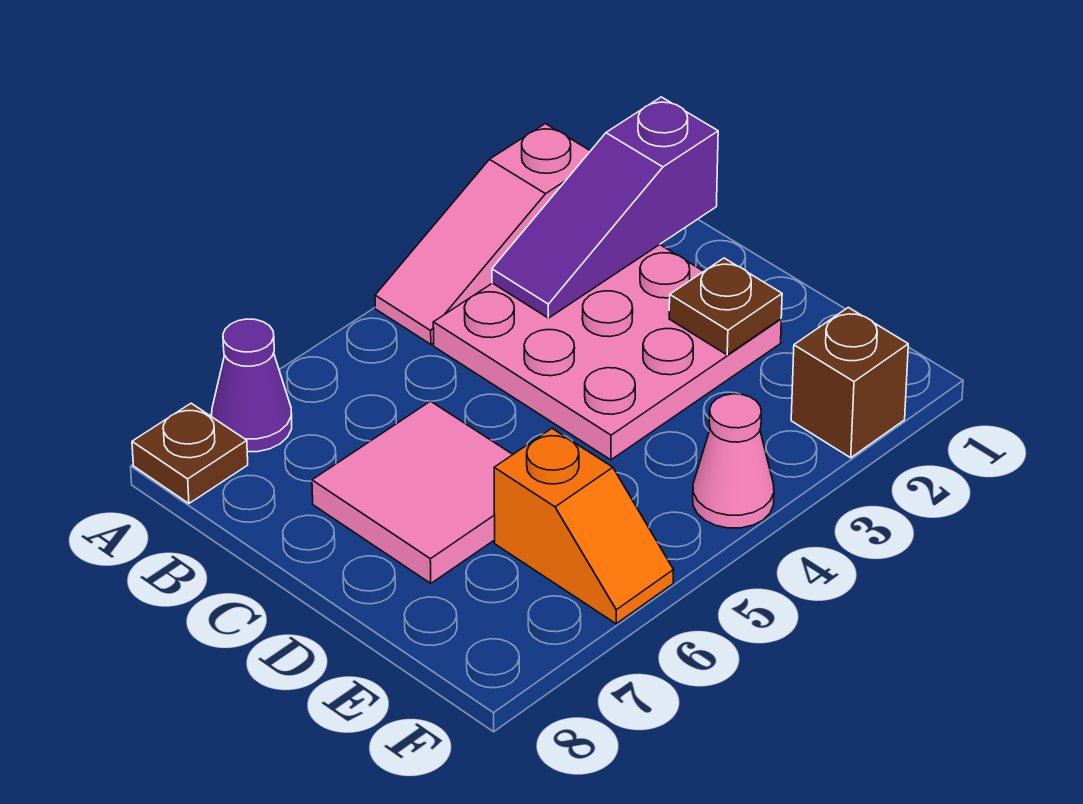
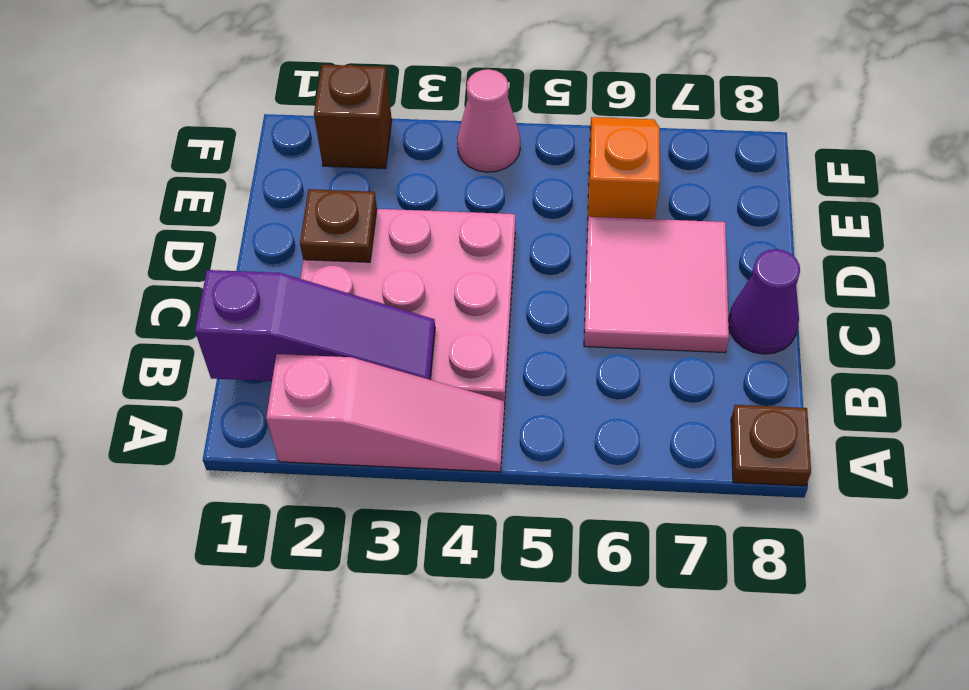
purple cone A7 level 1 -> purple cone C8 level 1

